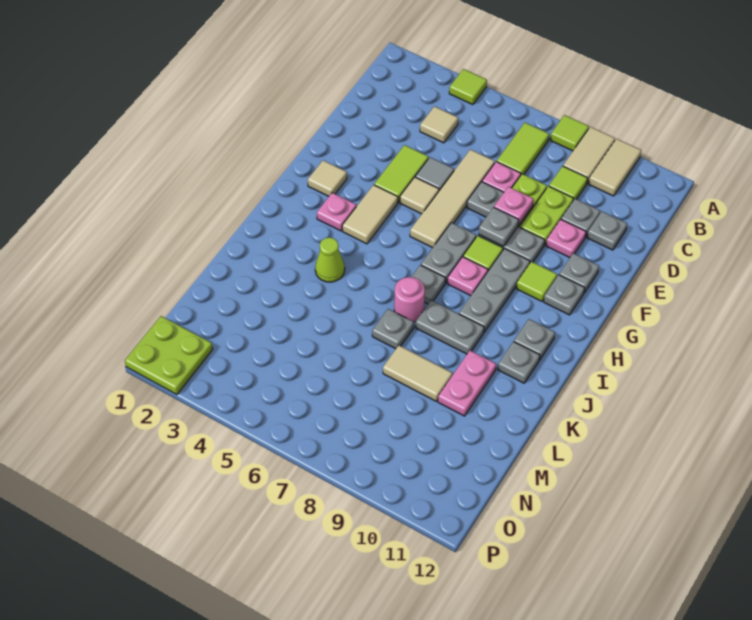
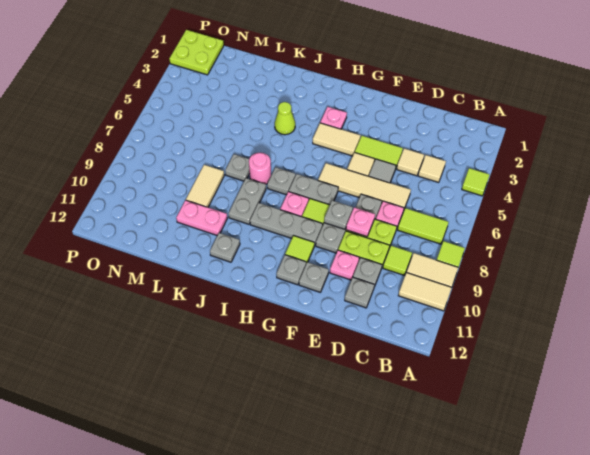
tan tile G2 level 1 -> tan tile D4 level 1
grey plate I11 level 1 -> none

